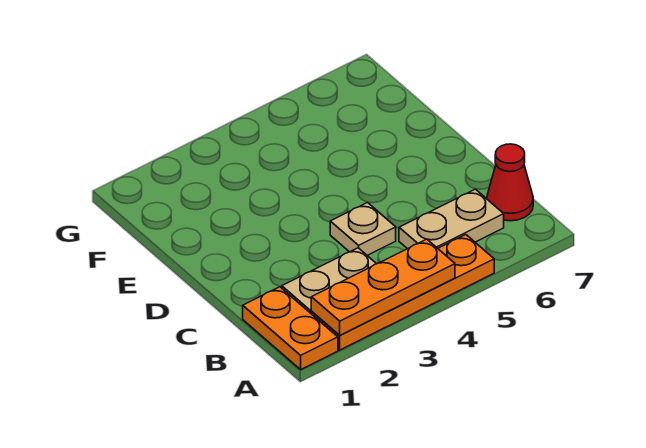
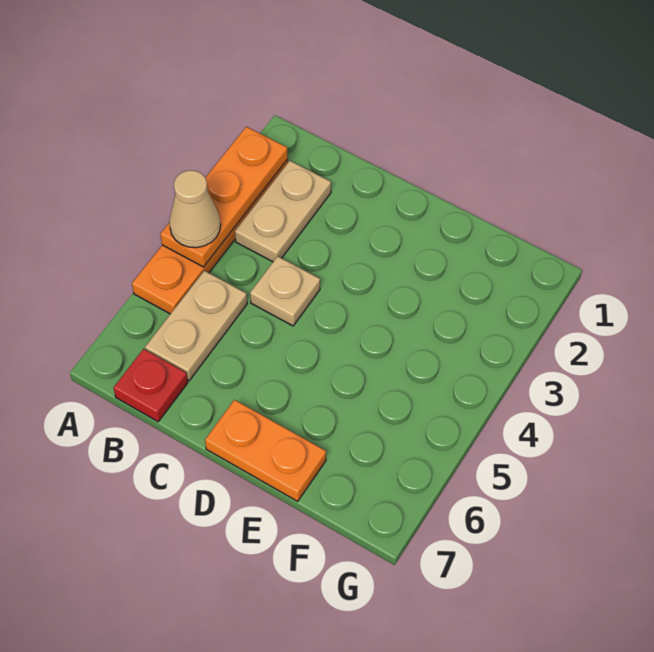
orange plate A1:B1 level 1 -> orange plate D7:E7 level 1
none -> tan cone A4 level 3
red cone B7 level 1 -> red plate B7 level 1

